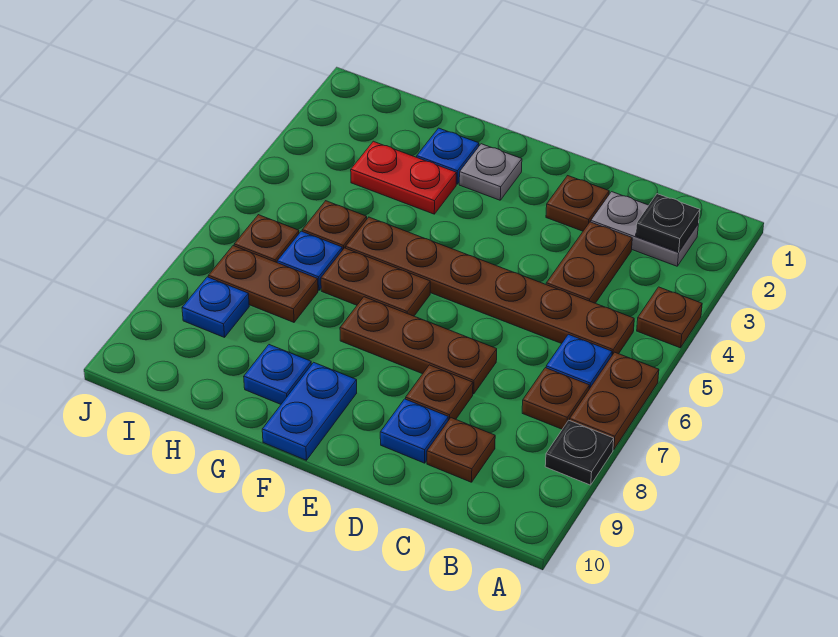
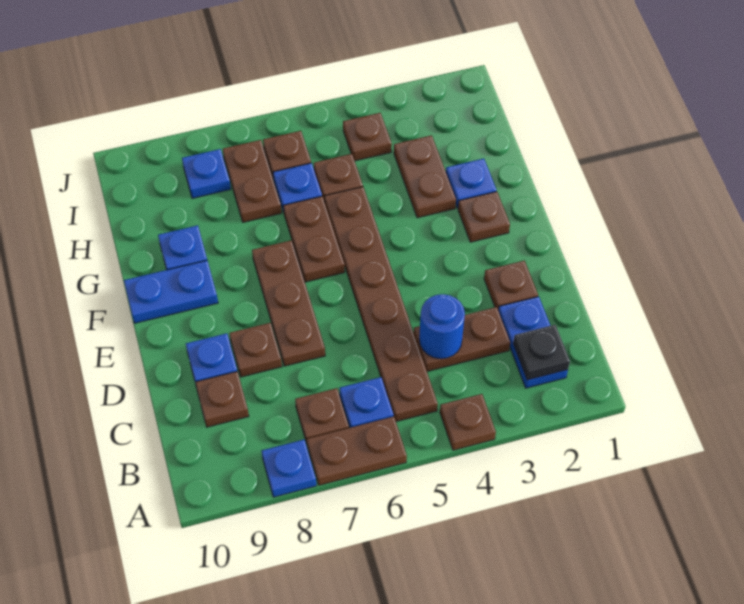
black plate A8 level 1 -> blue plate A8 level 1
grey plate B2:C2 level 1 -> blue plate B2:C2 level 1
none -> blue round brick C4 level 2
grey plate F2 level 1 -> brown plate F2 level 1
red plate G3:H3 level 1 -> brown plate G3:H3 level 1
none -> brown plate I4 level 1

